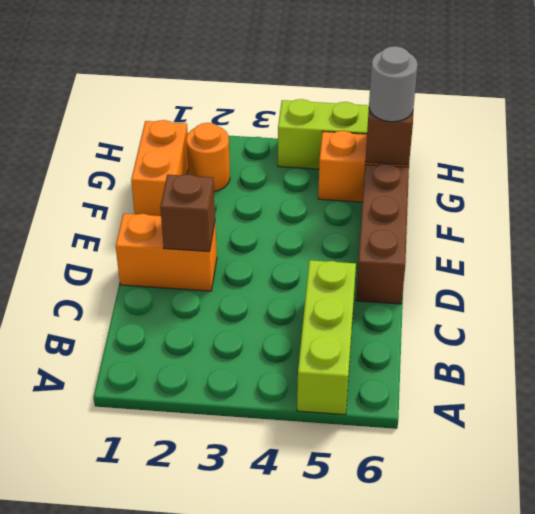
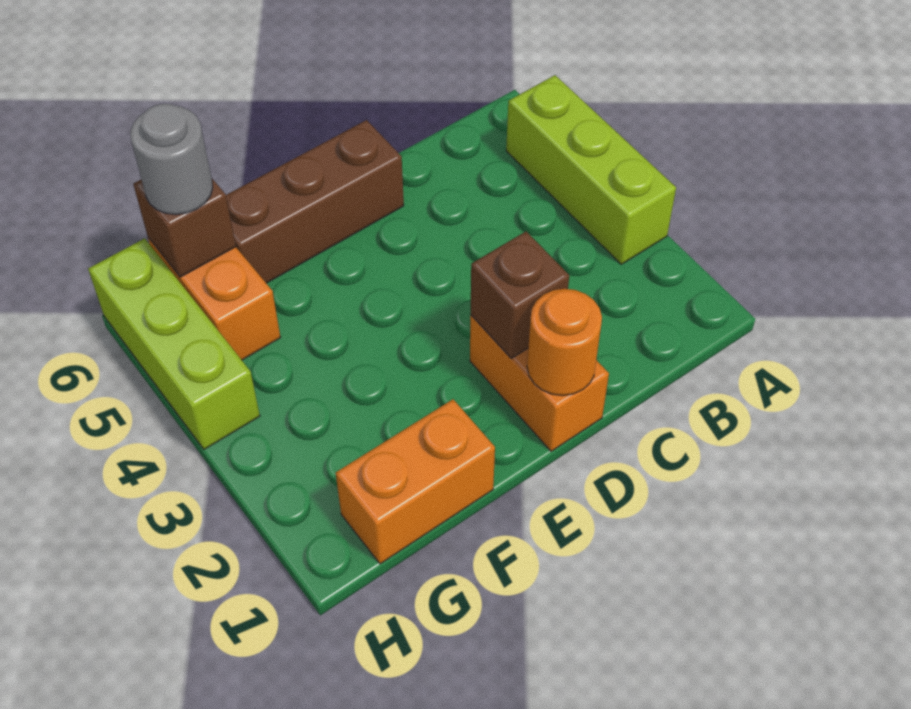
lime brick A5:C5 level 1 -> lime brick A3:A5 level 1
orange round brick G2 level 1 -> orange round brick D1 level 2

